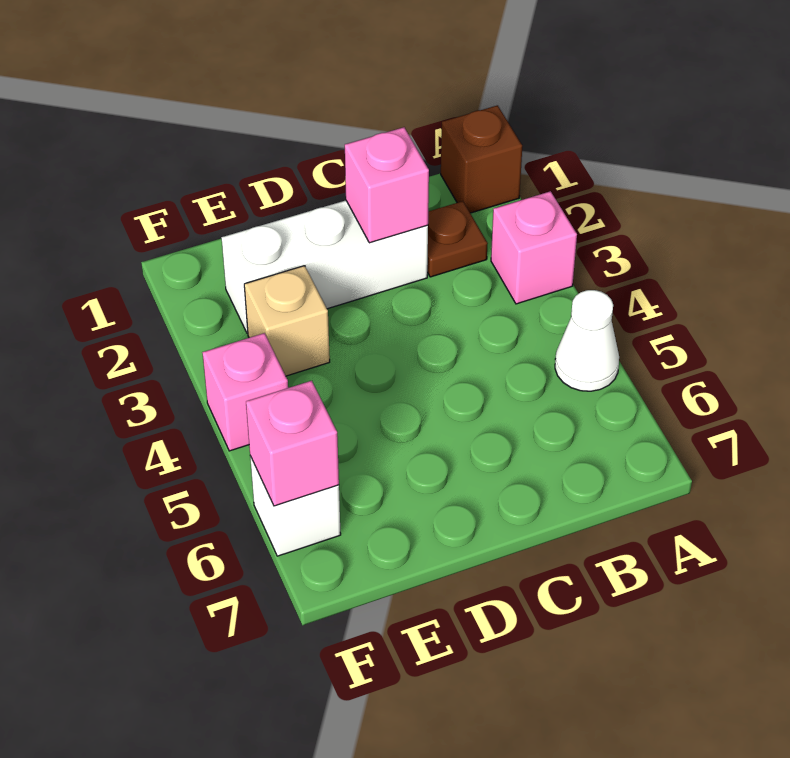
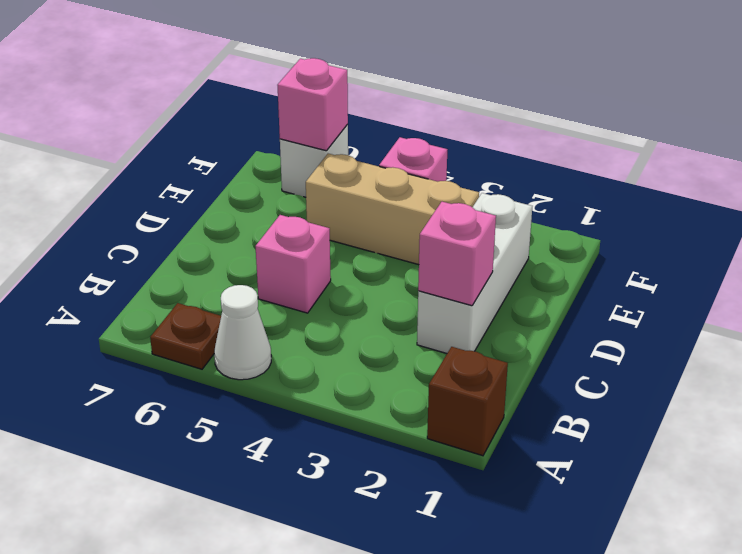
pink brick A3 level 1 -> pink brick C5 level 1
brown plate B2 level 1 -> brown plate A6 level 1
tan brick E3 level 1 -> tan brick E3:E5 level 1

